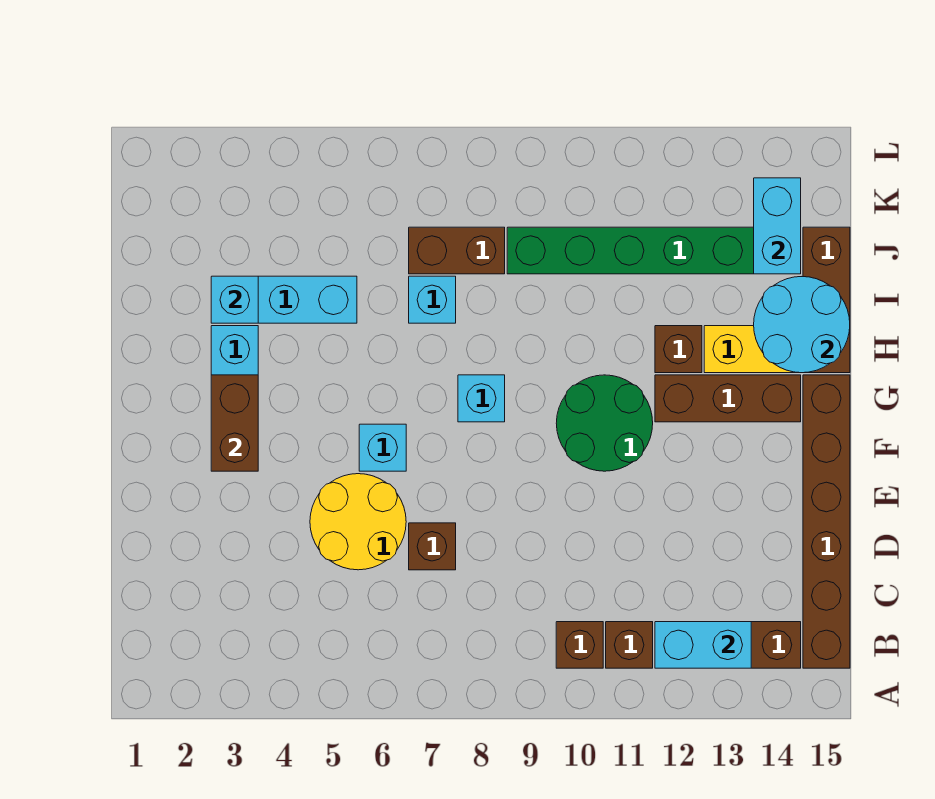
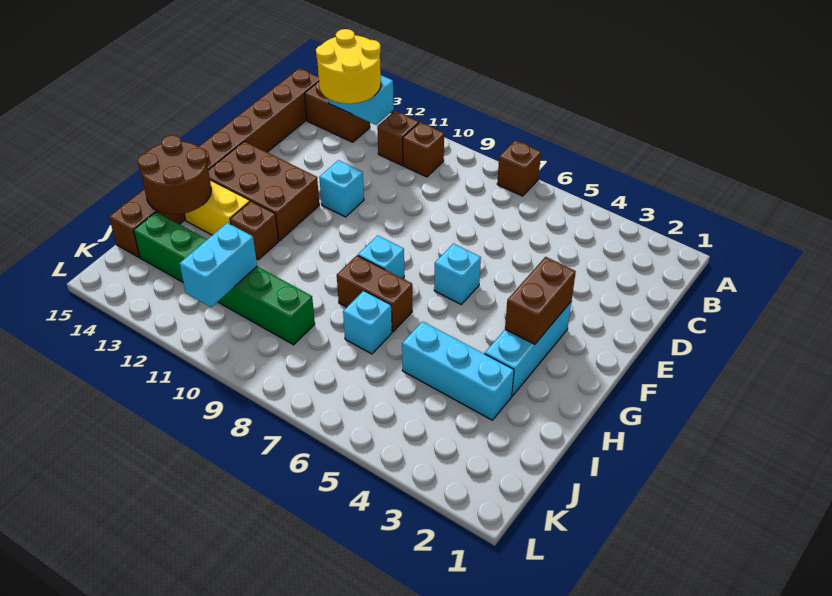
yellow round brick D5:E6 level 1 -> yellow round brick B12:C13 level 3
brown brick D7 level 1 -> brown brick A7 level 1
green round brick F10:G11 level 1 -> none
brown brick G12:G14 level 1 -> brown brick F12:G14 level 1
cyan round brick H14:I15 level 2 -> brown round brick H14:I15 level 2
cyan brick I3 level 2 -> cyan brick E11 level 1
brown brick J7:J8 level 1 -> brown brick H7:H8 level 1
cyan brick J14:K14 level 2 -> cyan brick J11:K11 level 2

